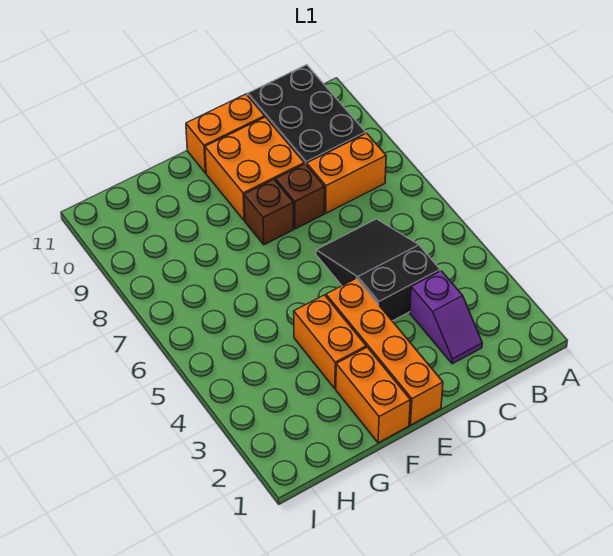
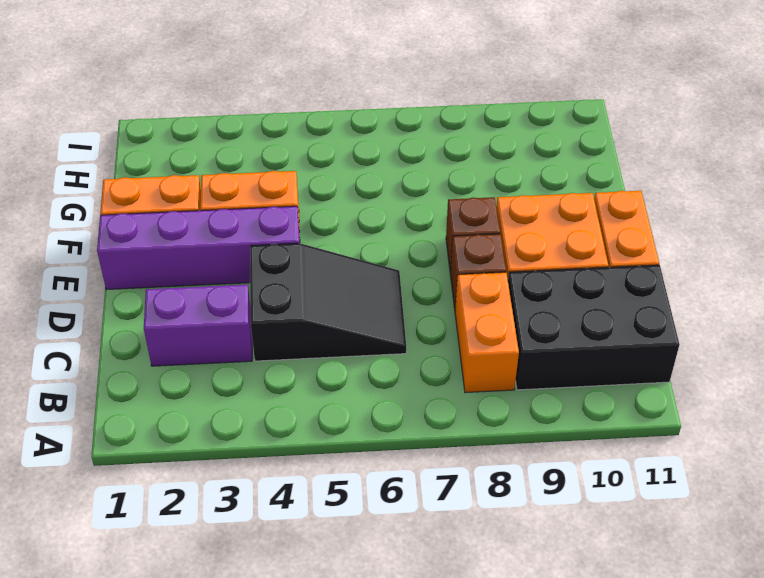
purple slope C2:C3 level 1 top 3 -> purple brick C2:C3 level 1
orange brick E1:E4 level 1 -> purple brick E1:E4 level 1

